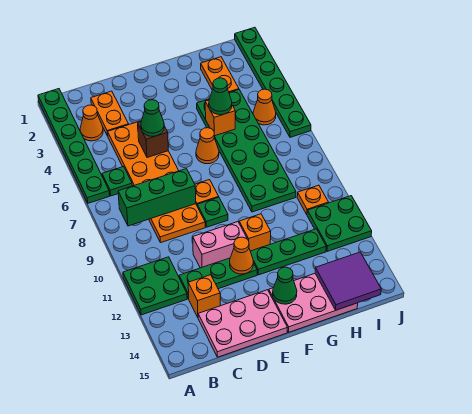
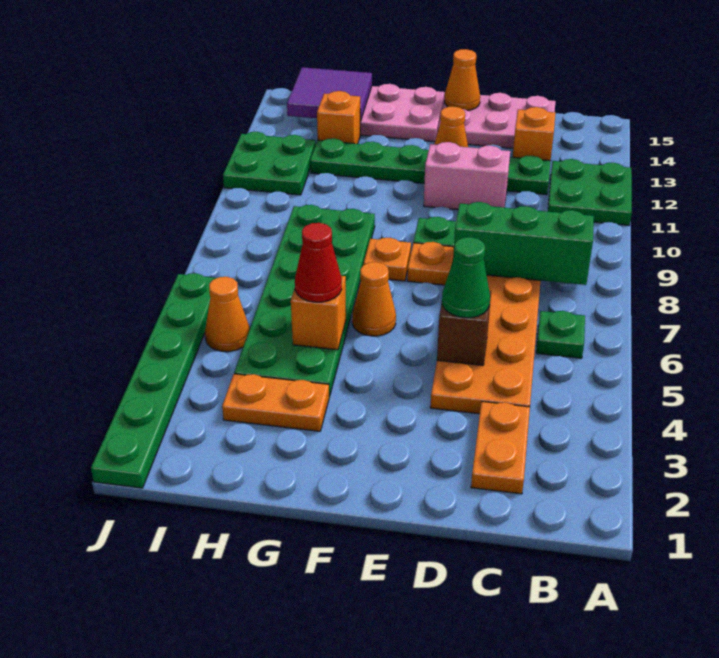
green plate A1:A6 level 1 -> none
orange cone B3 level 1 -> orange cone E15 level 2
orange brick F11 level 1 -> orange brick H13 level 1
green cone F14 level 2 -> none
green cone G5 level 3 -> red cone G5 level 3
orange plate H2:H3 level 1 -> orange plate G3:H3 level 1
orange plate I10 level 1 -> orange plate F8 level 1

